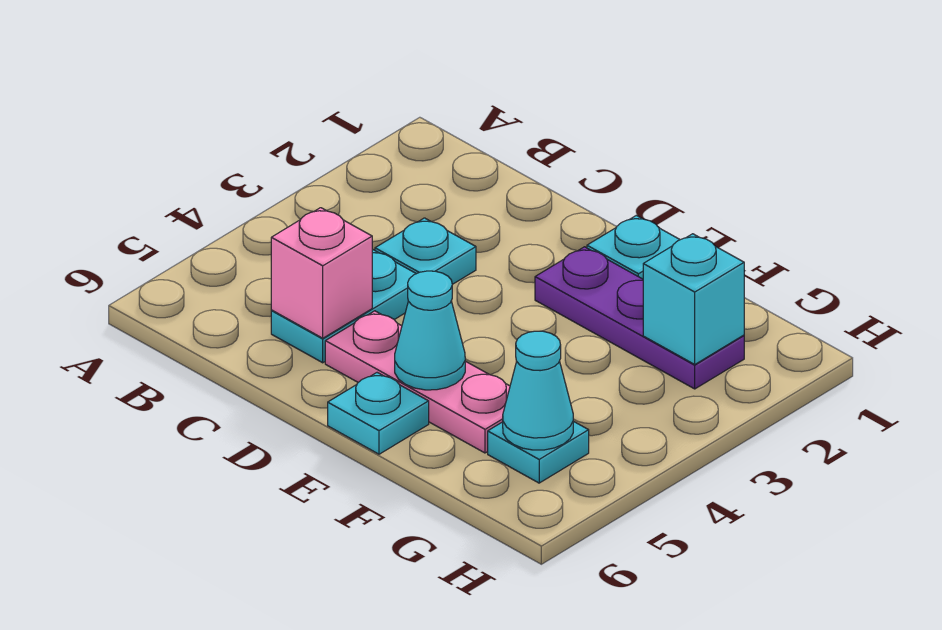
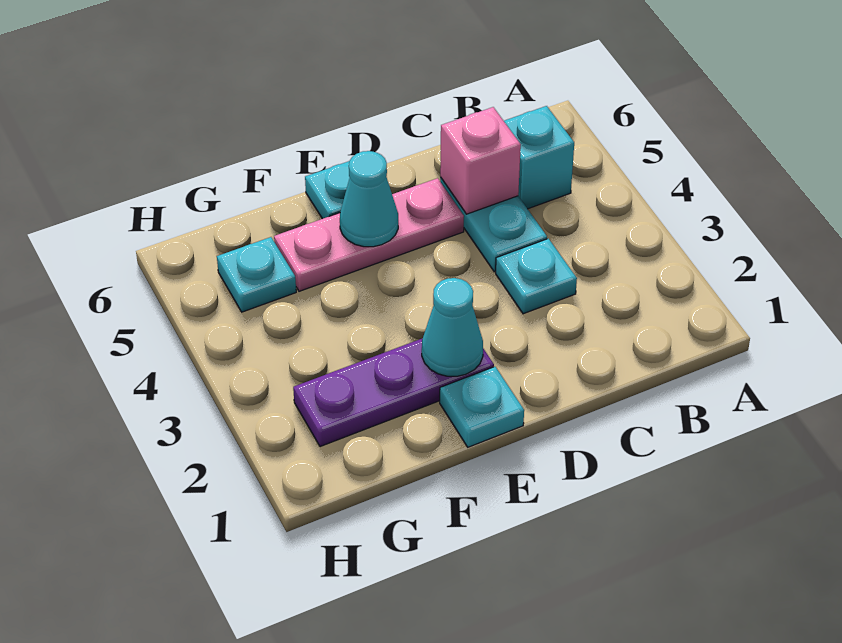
cyan brick G2 level 2 -> cyan brick B5 level 1
cyan cone G5 level 2 -> cyan cone E2 level 2

